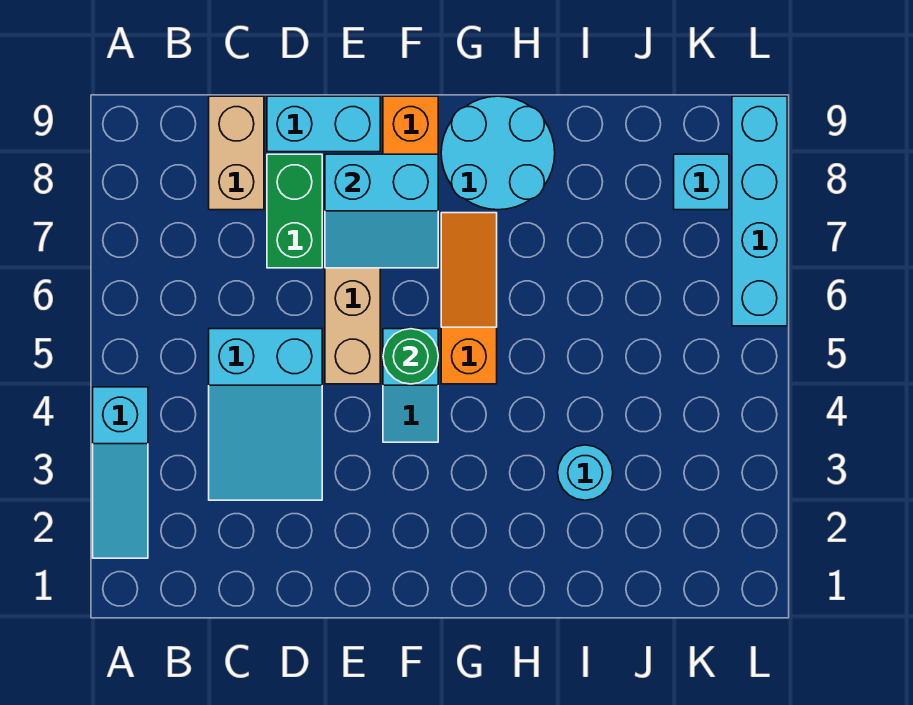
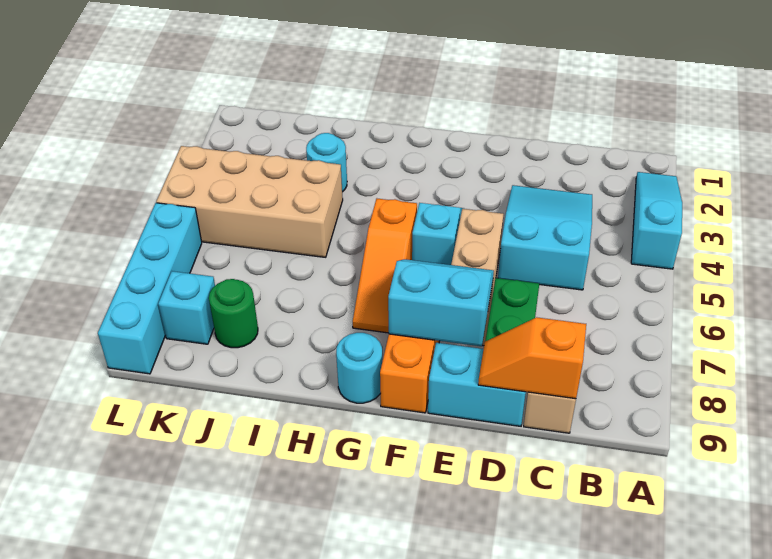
none -> orange slope C9:D9 level 2 top C
green round brick F5 level 2 -> green round brick J8 level 1
cyan round brick G8:H9 level 1 -> cyan round brick G9 level 1
none -> tan brick I4:L5 level 1

